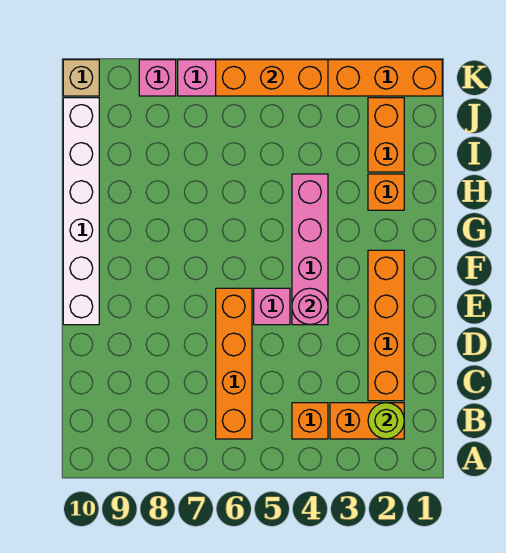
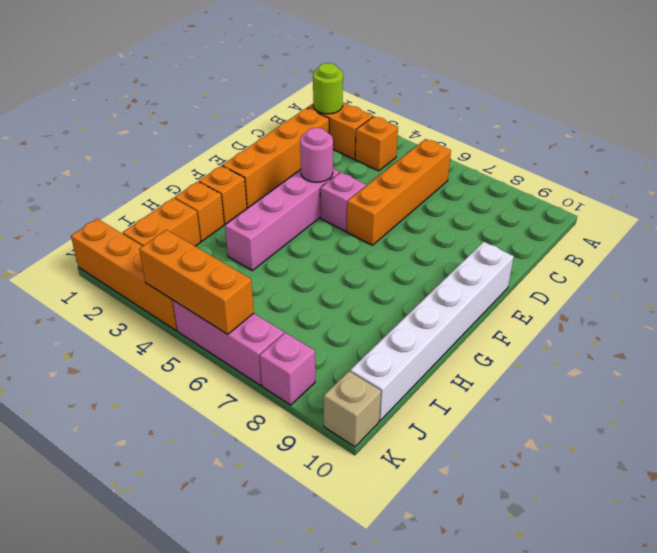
none -> orange brick G2 level 1

